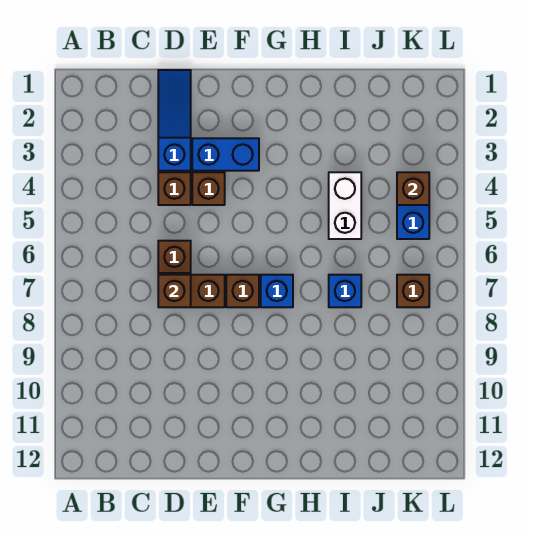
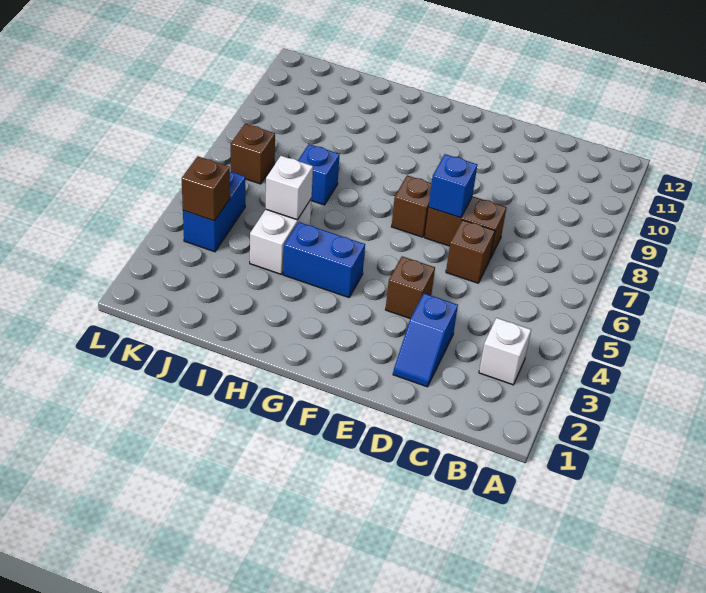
none -> white brick B3 level 1
blue slope D1:D3 level 1 top 3 -> blue slope D2:D3 level 1 top 3
brown brick D4 level 1 -> none
brown brick D7 level 2 -> none
blue brick E3:F3 level 1 -> blue brick G4:H4 level 1
blue brick G7 level 1 -> blue brick E7 level 2
none -> white brick I5 level 2

